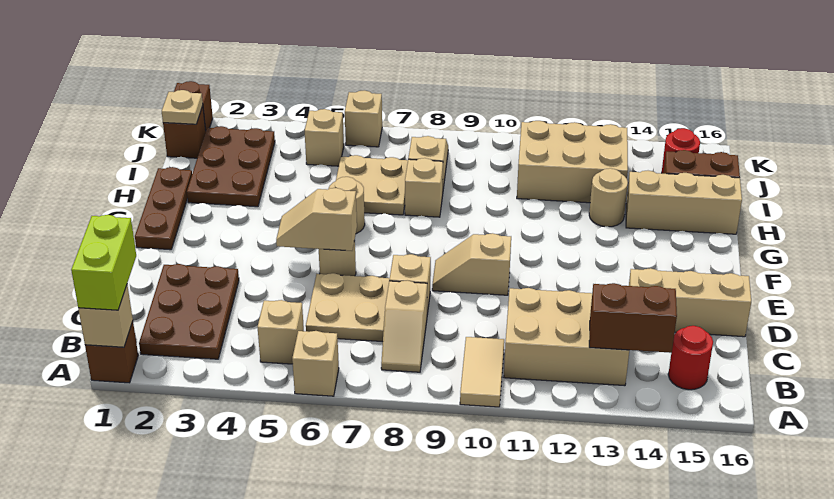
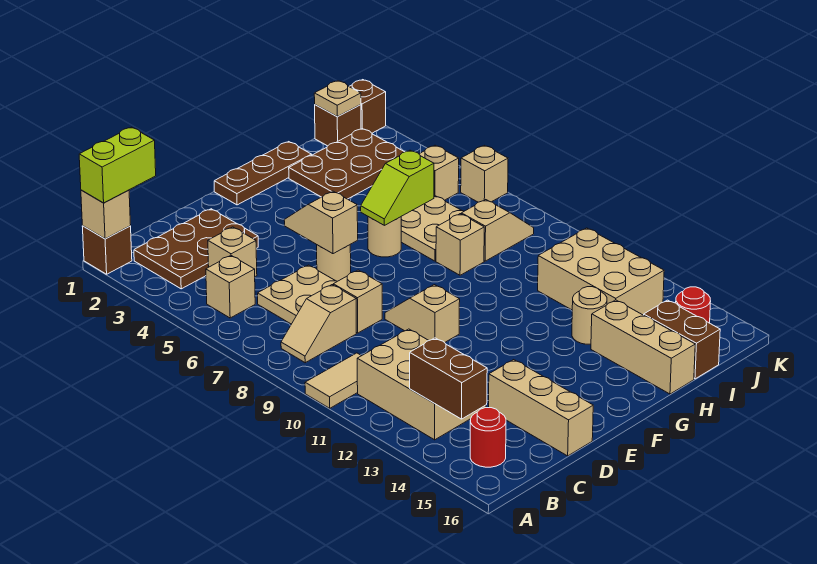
tan brick A6 level 1 -> tan brick C4 level 1
none -> lime slope G6:H6 level 2 top H

